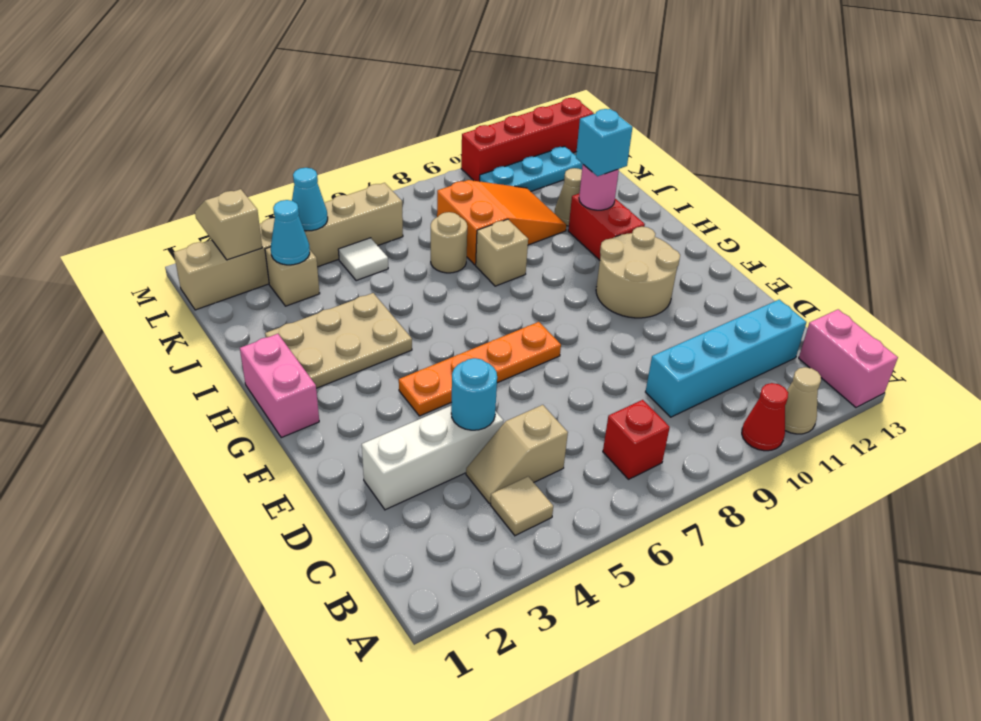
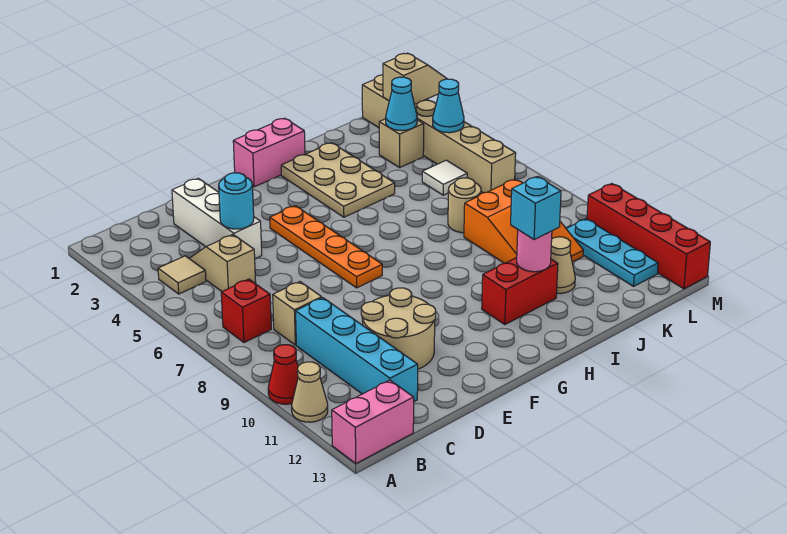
tan round brick F10:G11 level 1 -> tan round brick D10:E11 level 1
tan brick I8 level 1 -> tan brick C8 level 1

